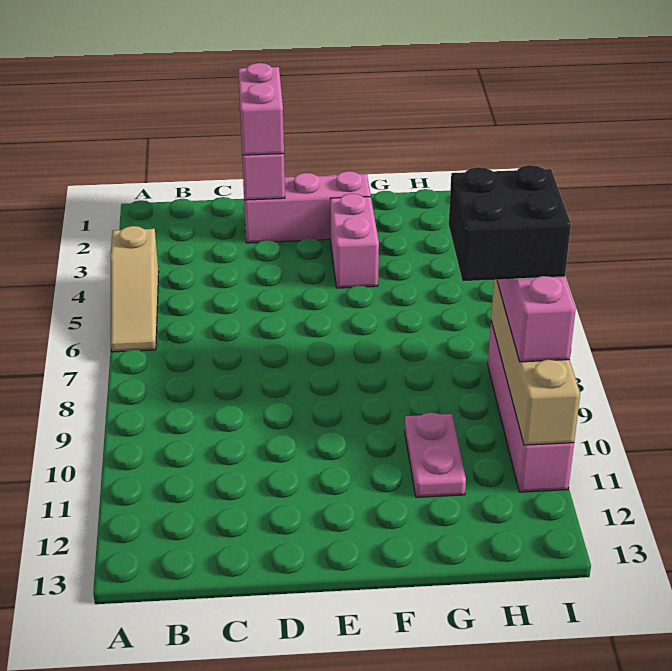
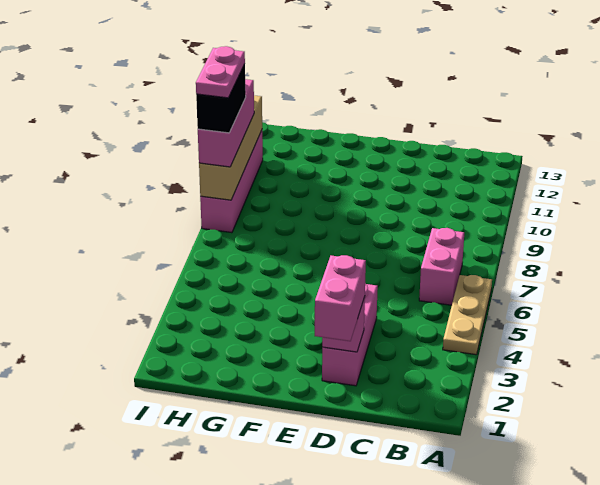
tan slope A4:A6 level 1 top 4 -> tan plate A4:A6 level 1
pink brick D2:F2 level 1 -> pink brick D2:D4 level 1
pink brick F3:F4 level 1 -> pink brick B6:B7 level 1
pink plate G10:G11 level 1 -> pink plate I8:I9 level 5
black brick H8:I9 level 4 -> black brick I8:I9 level 4

